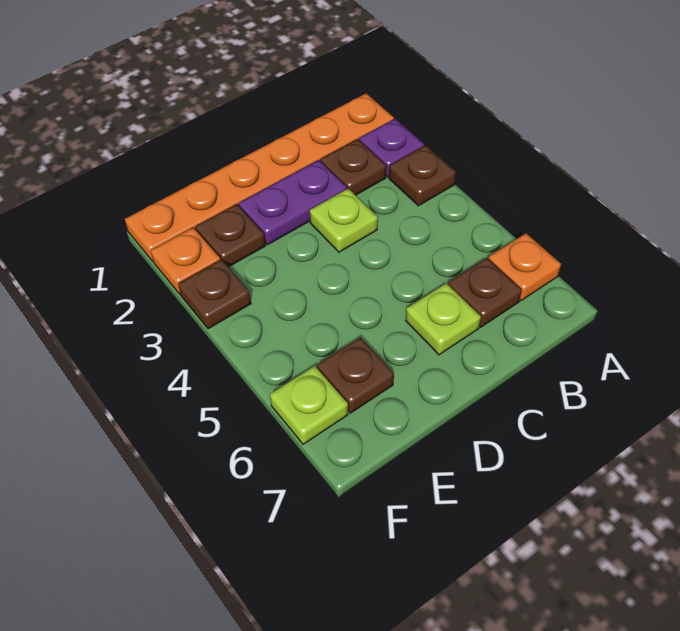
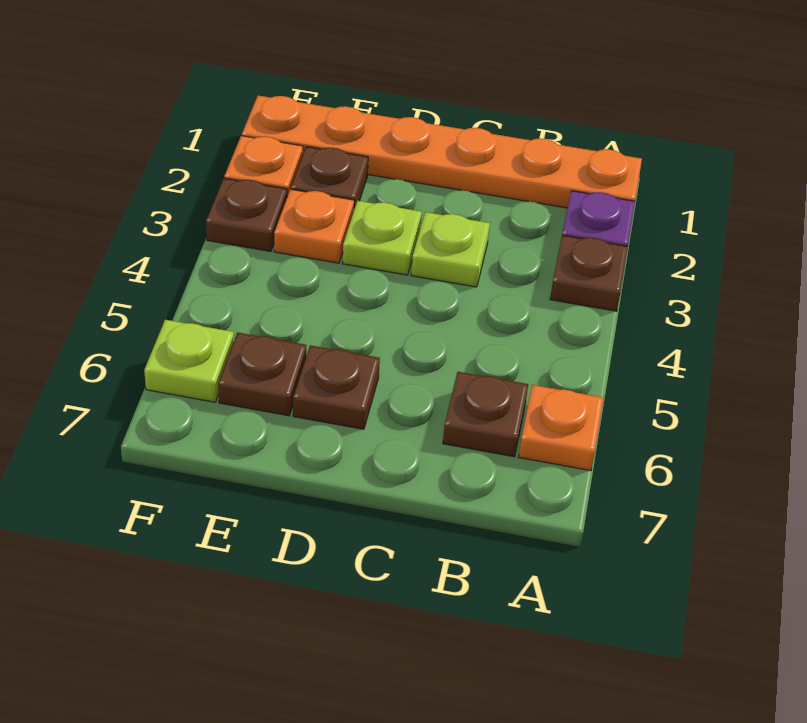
brown plate B2 level 1 -> brown plate D6 level 1
purple plate C2:D2 level 1 -> none
lime plate C6 level 1 -> lime plate D3 level 1
none -> orange plate E3 level 1

